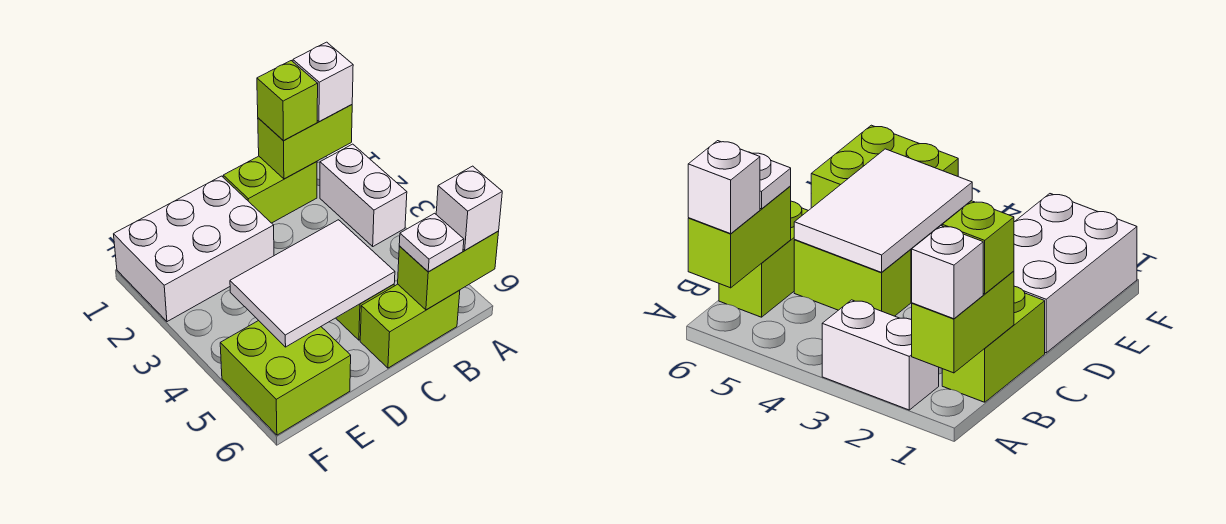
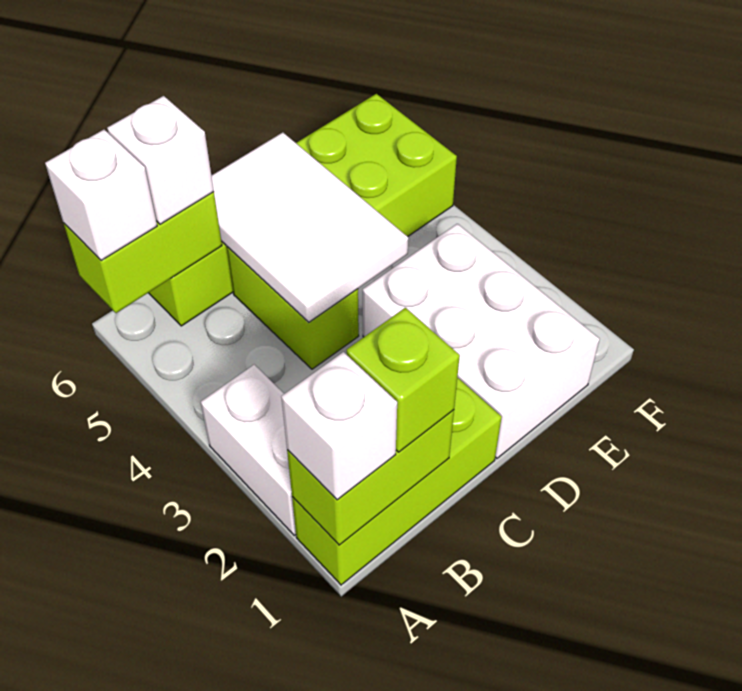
lime brick B1:C1 level 1 -> lime brick A1:C1 level 1
white plate B6 level 3 -> white brick B6 level 3
white tile C4:E5 level 2 -> white tile C4:D6 level 2
white brick D1:F2 level 1 -> white brick D1:E3 level 1

